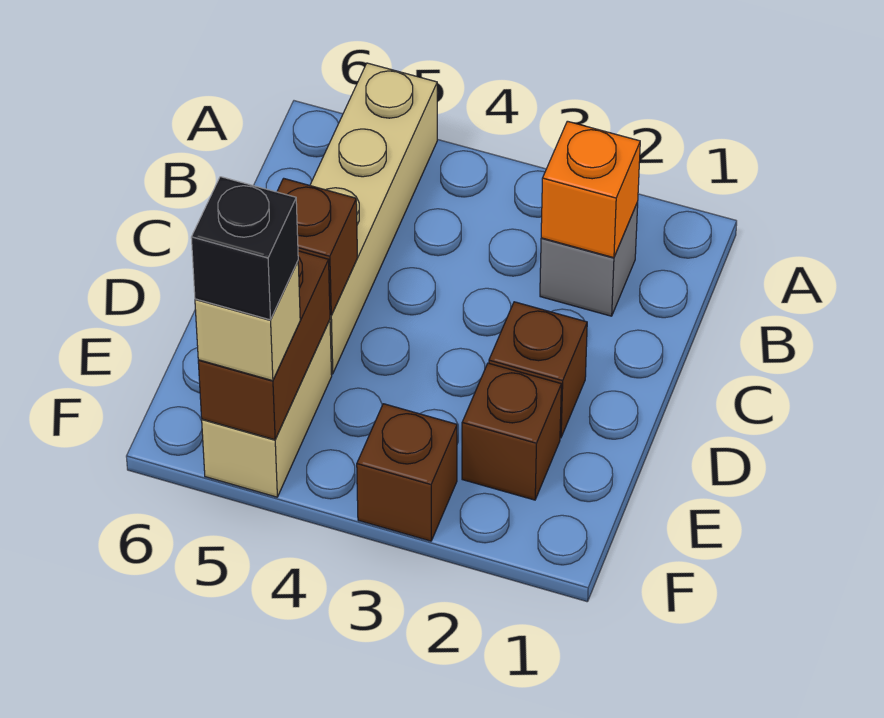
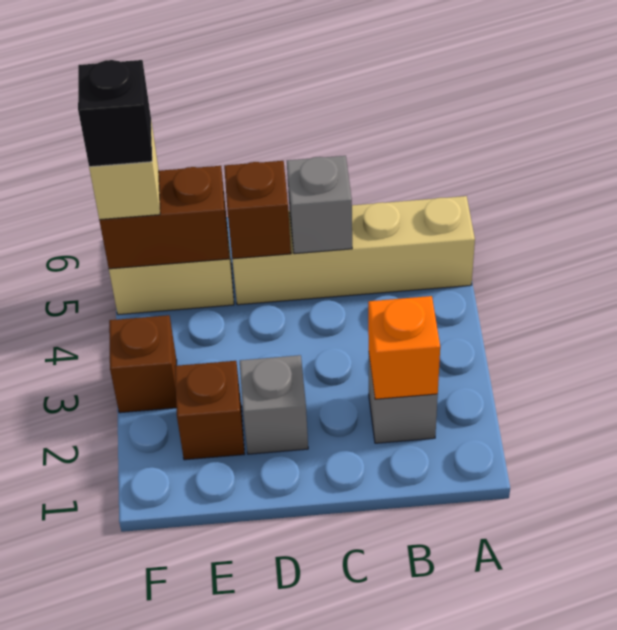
none -> grey brick C5 level 2
brown brick D2 level 1 -> grey brick D2 level 1

